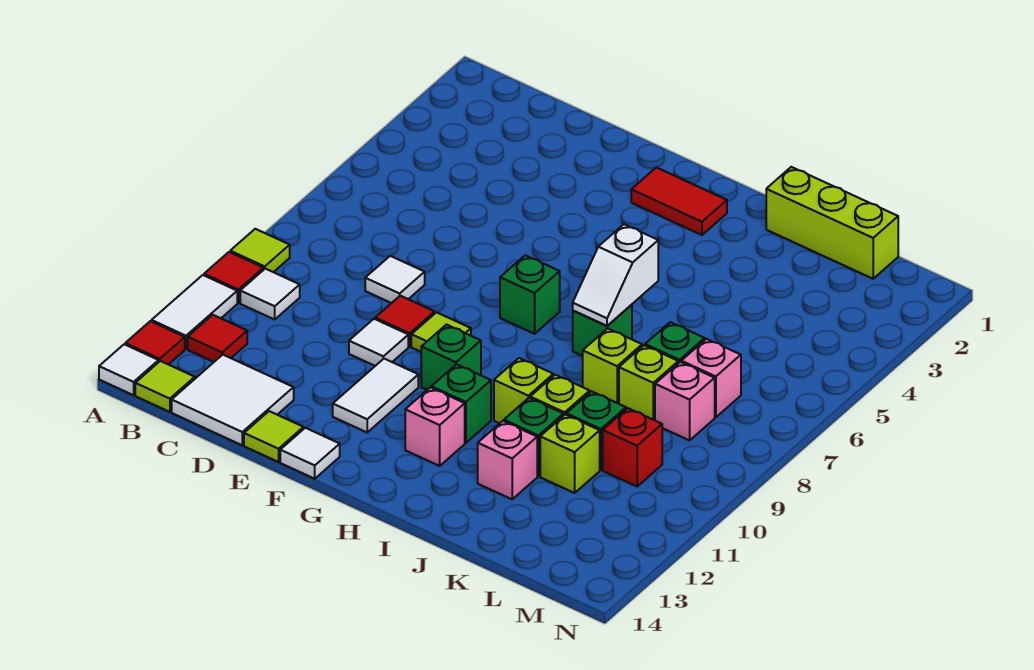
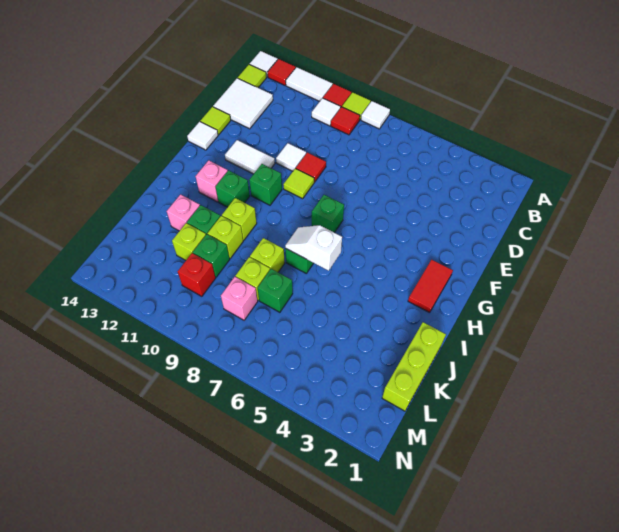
red tile B12 level 1 -> red tile B9 level 1
white tile D8 level 1 -> white tile A8 level 1
pink brick L7 level 1 -> none

